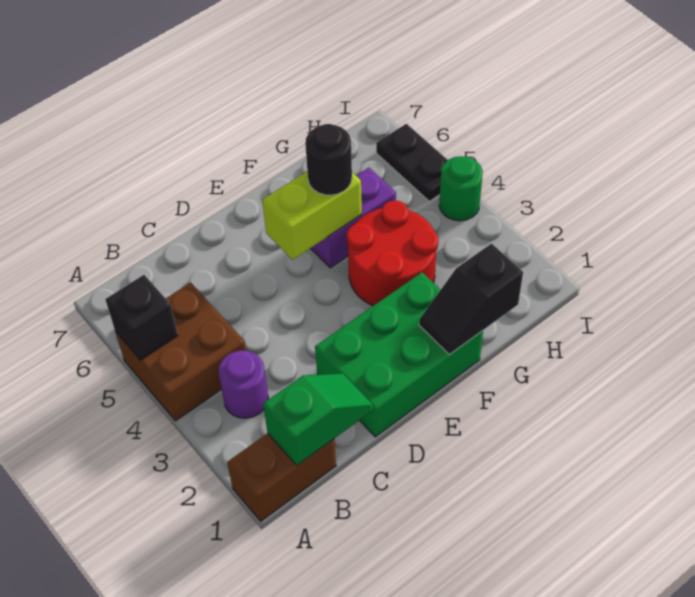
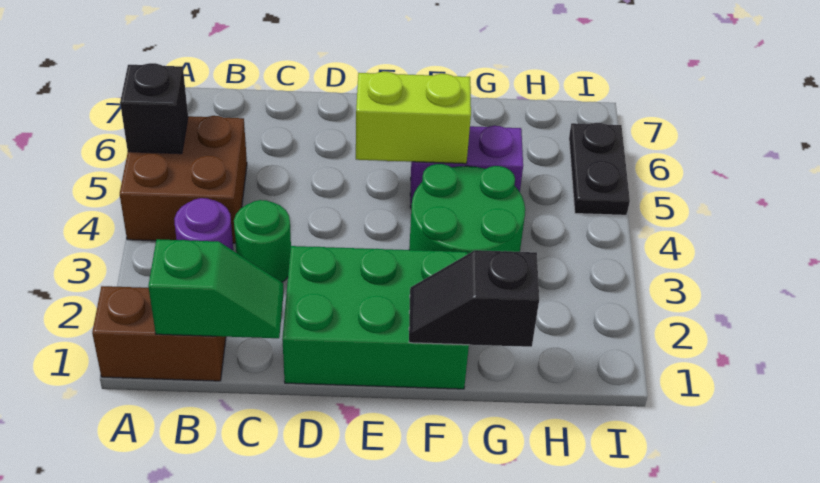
red round brick F3:G4 level 1 -> green round brick F3:G4 level 1
black round brick F5 level 3 -> none
green round brick I4 level 1 -> green round brick C3 level 1

